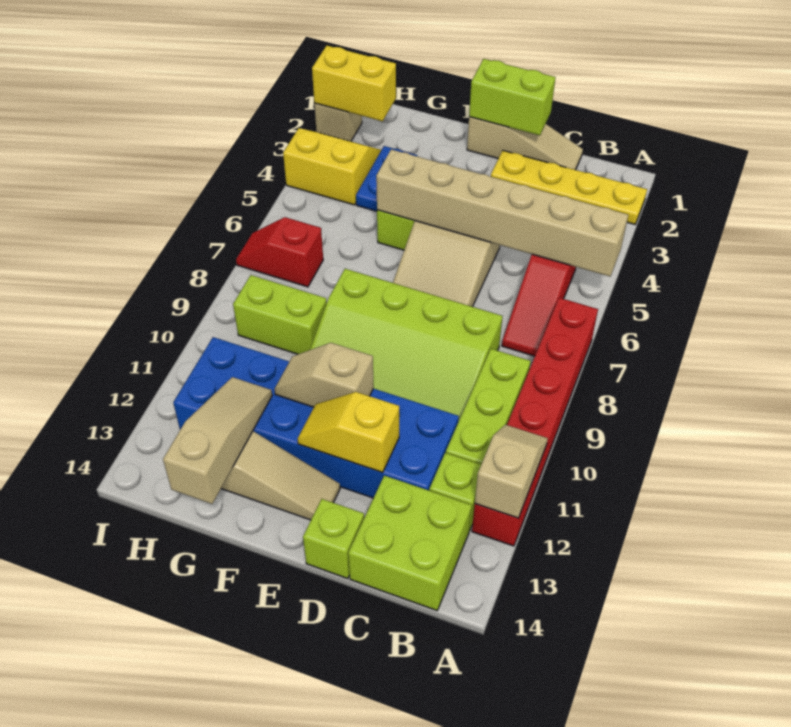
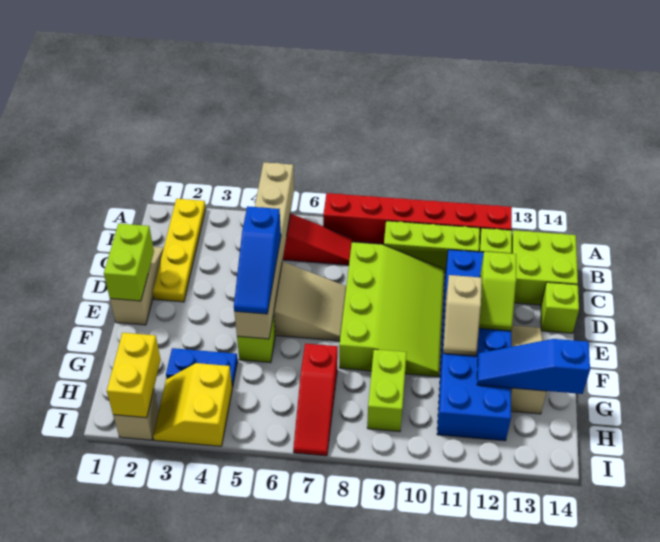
tan slope A11:A12 level 2 top 12 -> none
none -> blue slope D5:F5 level 3 top D
yellow slope D12:E12 level 2 top D -> lime slope D12:E12 level 2 top D
tan slope G12:G14 level 2 top 14 -> blue slope G12:G14 level 2 top 14
red slope H7:I7 level 1 top H -> red slope G7:I7 level 1 top G

